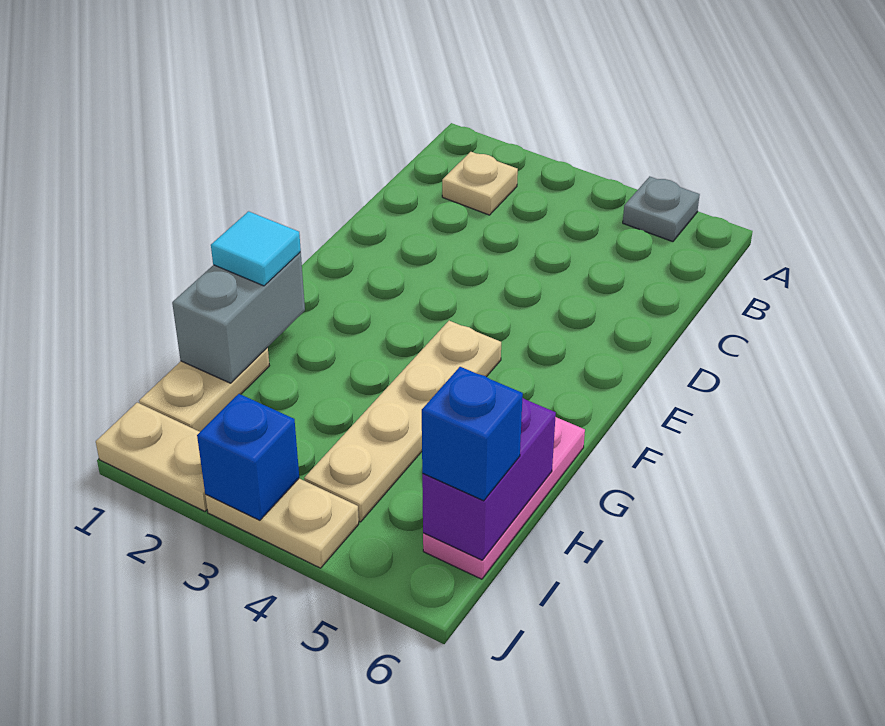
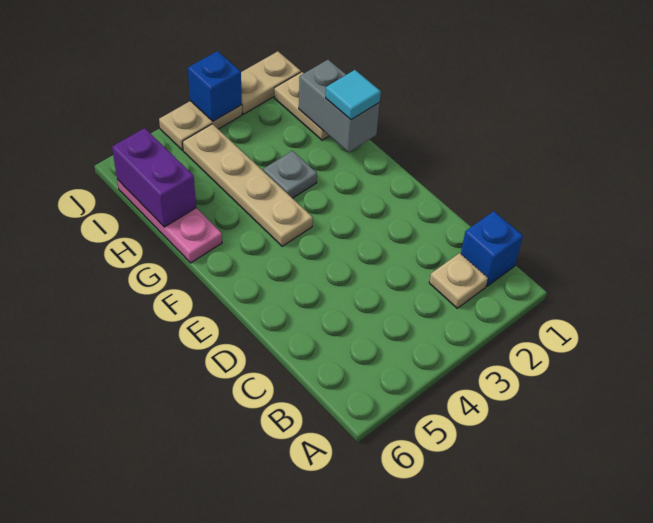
grey plate A5 level 1 -> grey plate G3 level 1
blue brick I6 level 3 -> blue brick B1 level 1

